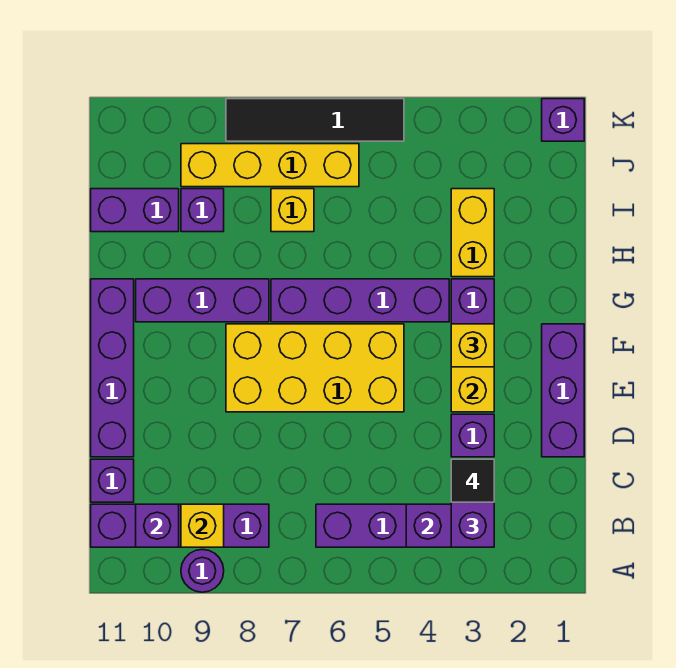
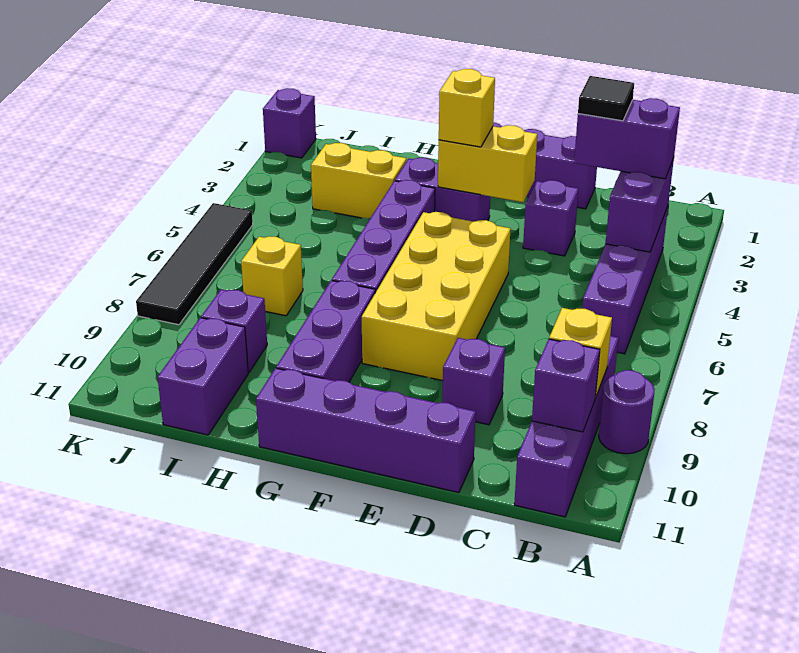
purple brick C11 level 1 -> purple brick D9 level 1
yellow brick J6:J9 level 1 -> none

